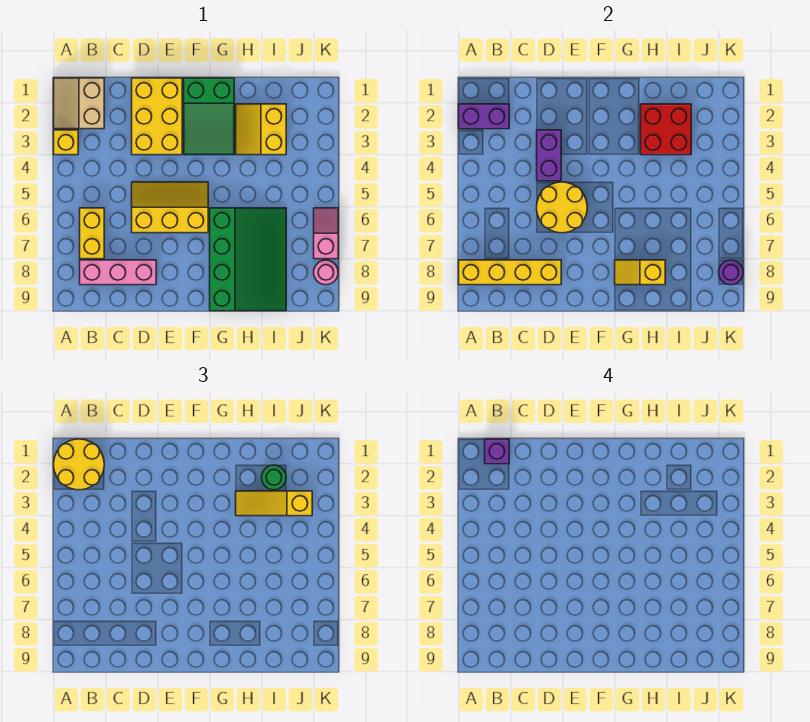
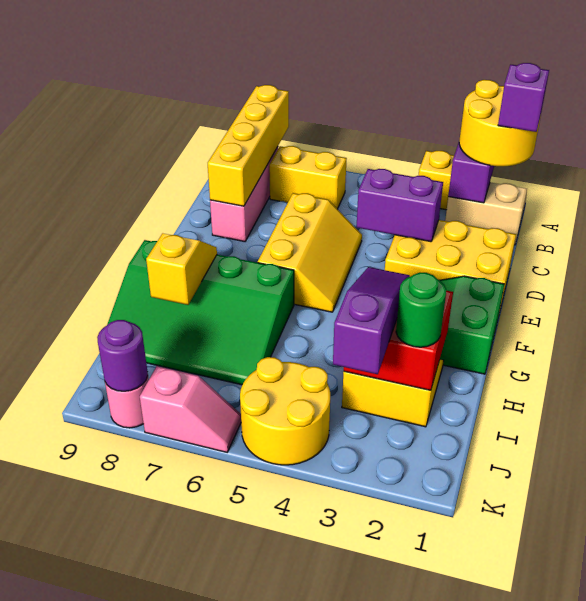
yellow round brick D5:E6 level 2 -> yellow round brick J4:K5 level 1
yellow slope H3:J3 level 3 top J -> purple slope H3:J3 level 3 top J

